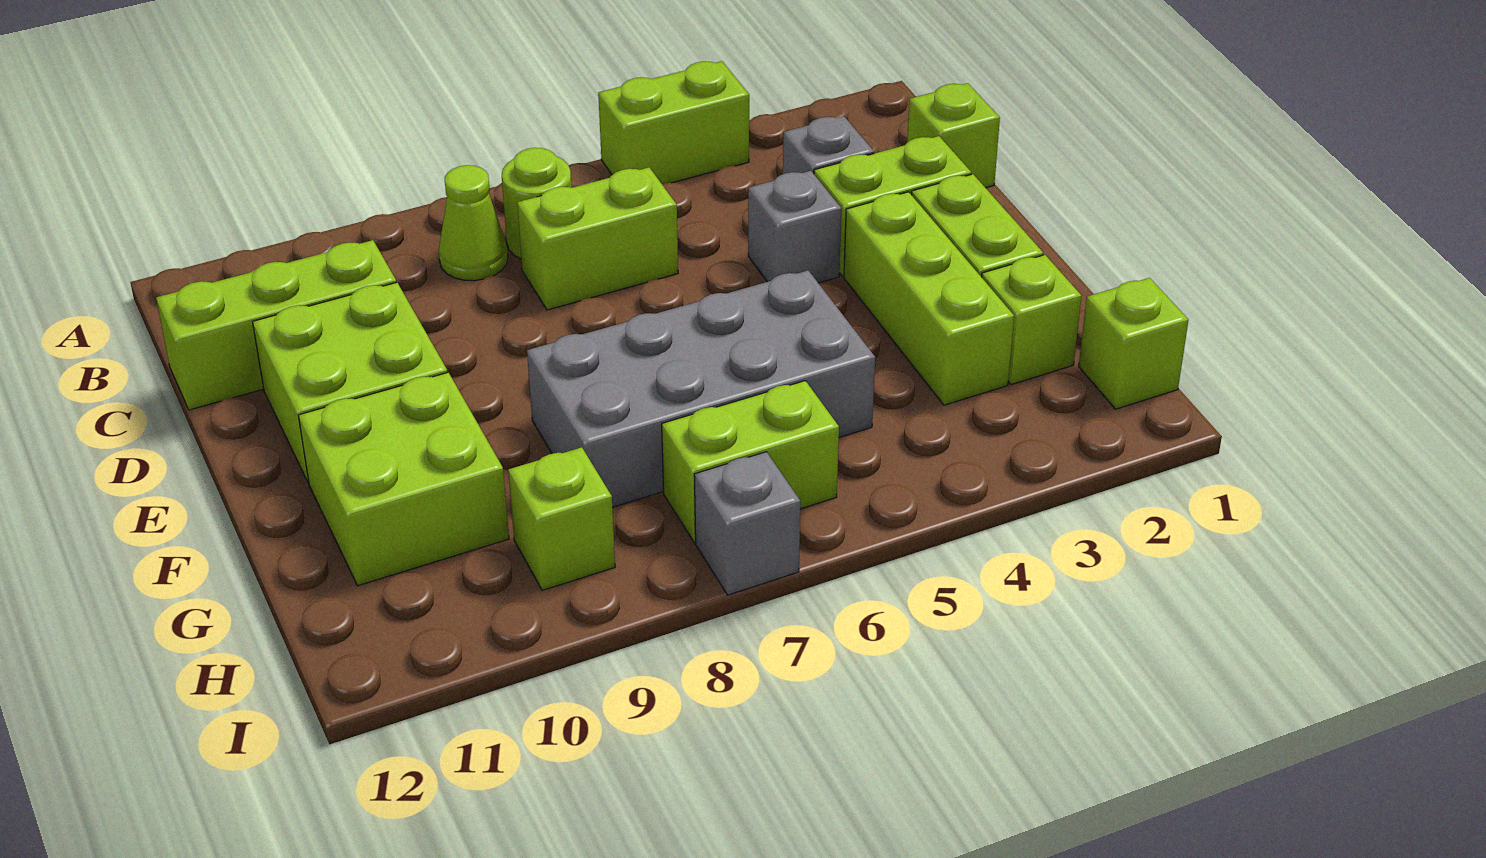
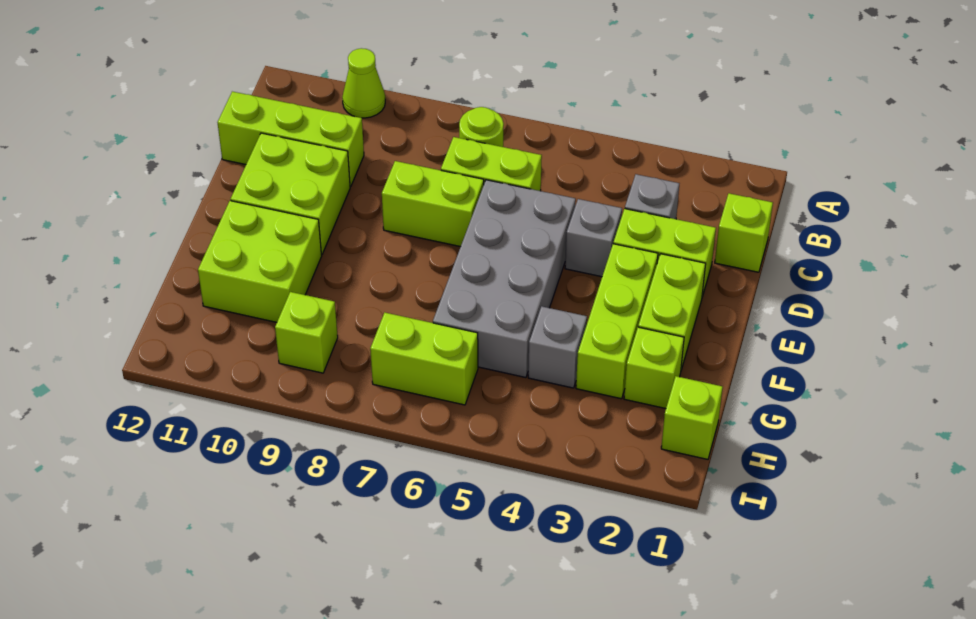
lime brick A4:A5 level 1 -> lime brick D7:D8 level 1
lime cone B8 level 1 -> lime cone A10 level 1
grey brick F5:G8 level 1 -> grey brick D5:G6 level 1
grey brick I7 level 1 -> grey brick G4 level 1

